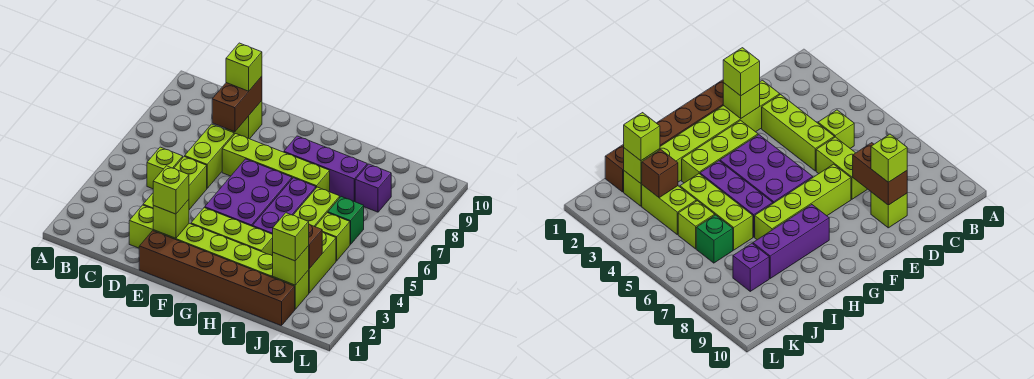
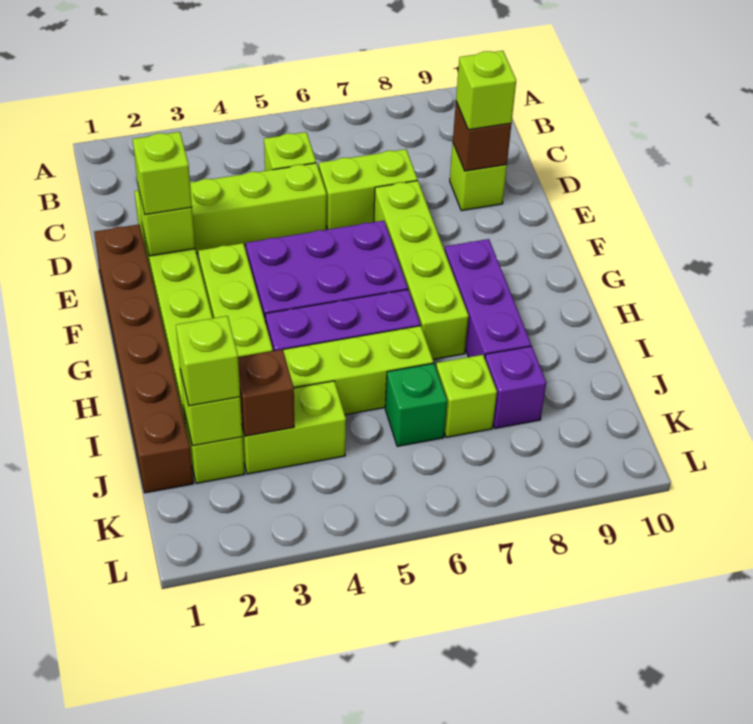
brown brick D8:D9 level 2 -> brown brick D9 level 2
lime brick J5 level 1 -> lime brick J7 level 1

